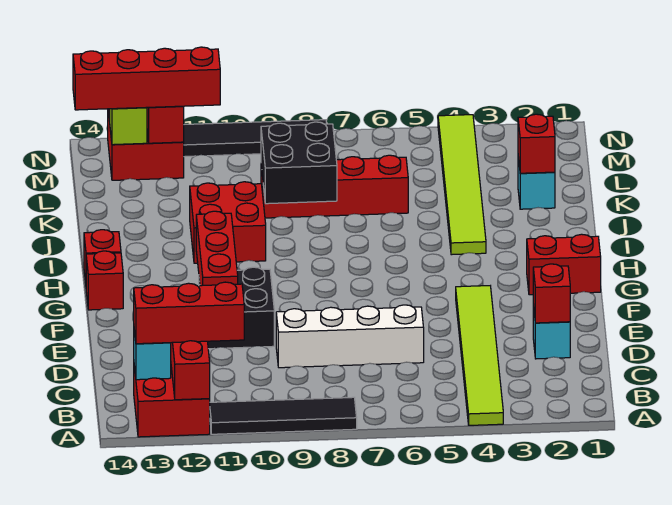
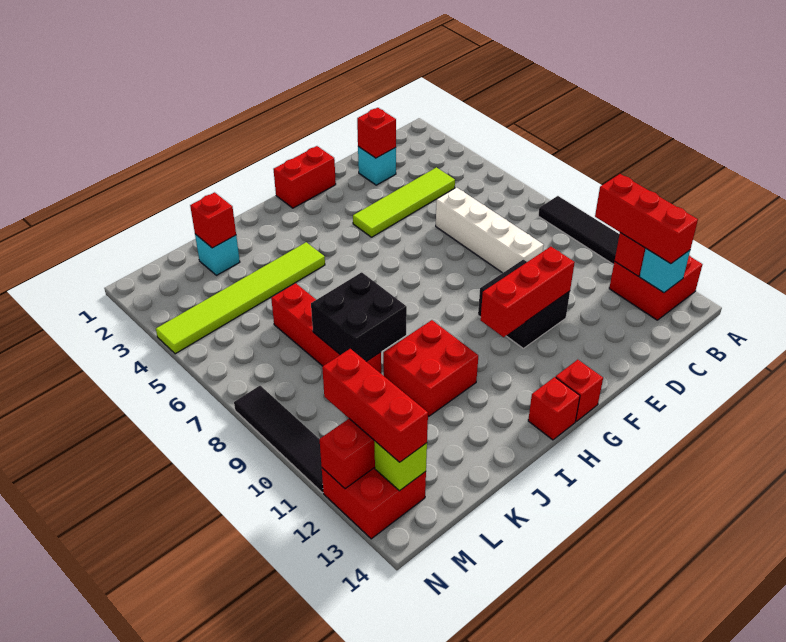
lime tile A4:F4 level 1 -> lime tile C4:F4 level 1
red brick G1:G2 level 1 -> red brick F1:G1 level 1
red brick M11:M14 level 3 -> red brick M11:M13 level 3

